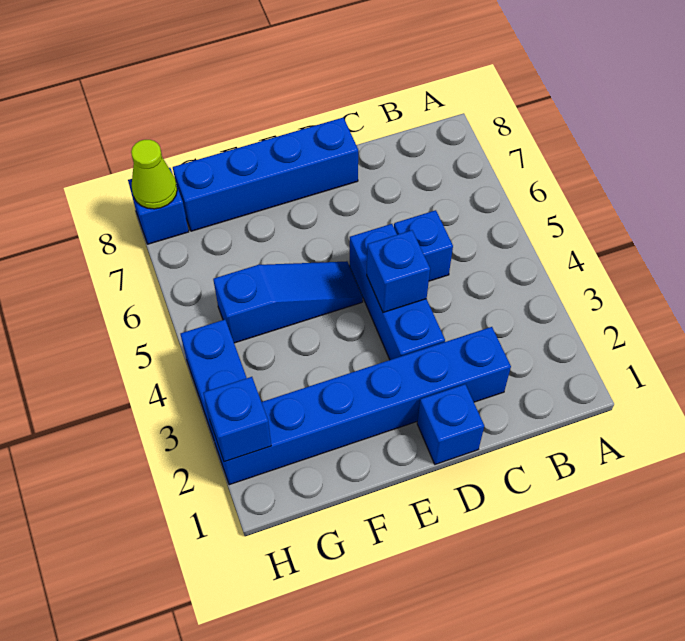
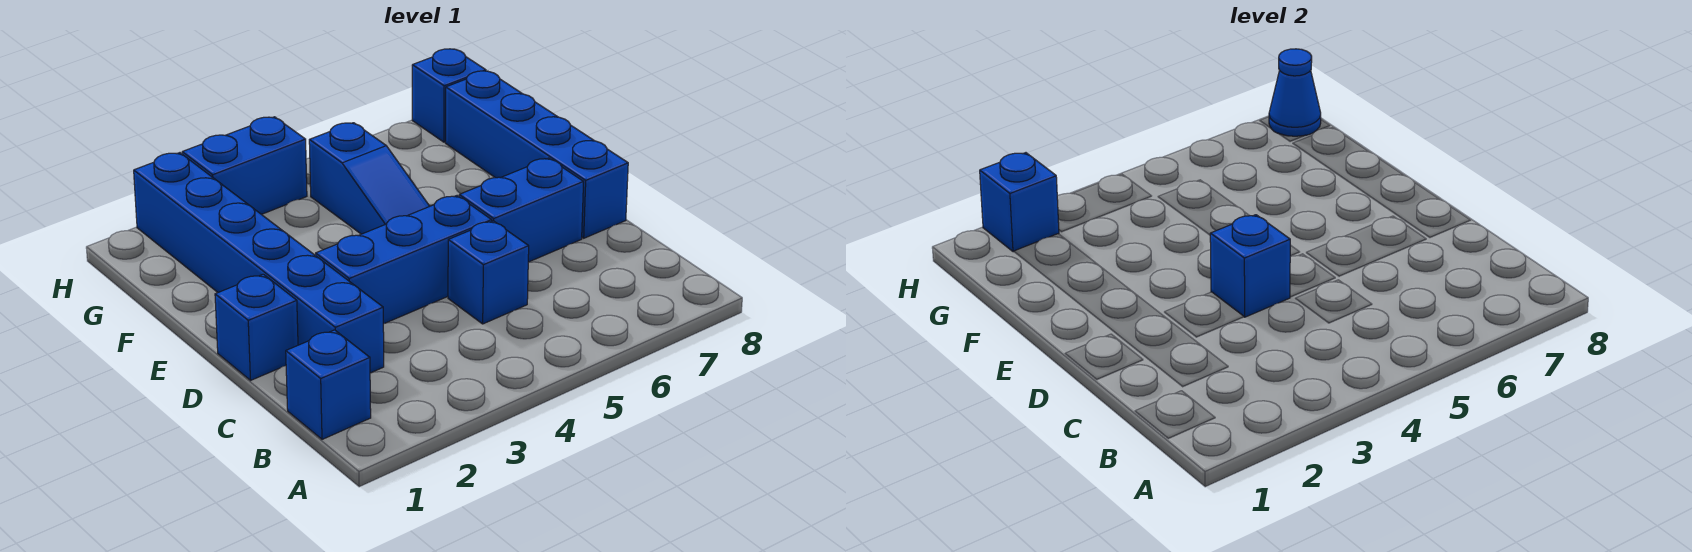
none -> blue brick B1 level 1
none -> blue brick D6:D7 level 1
lime cone H8 level 2 -> blue cone H8 level 2

